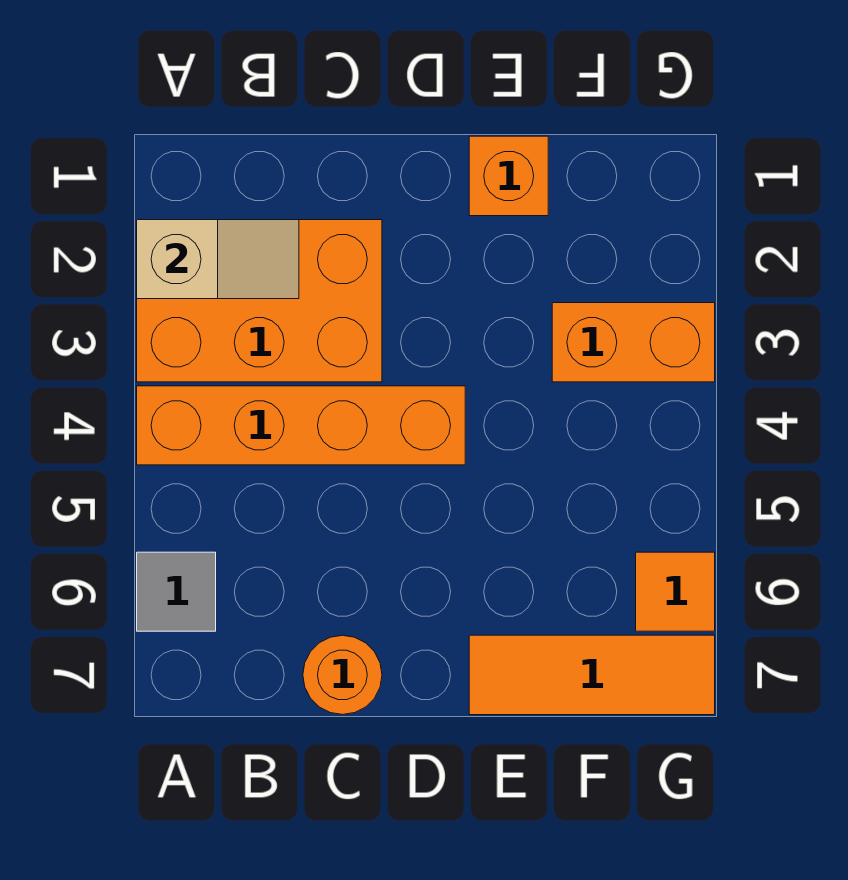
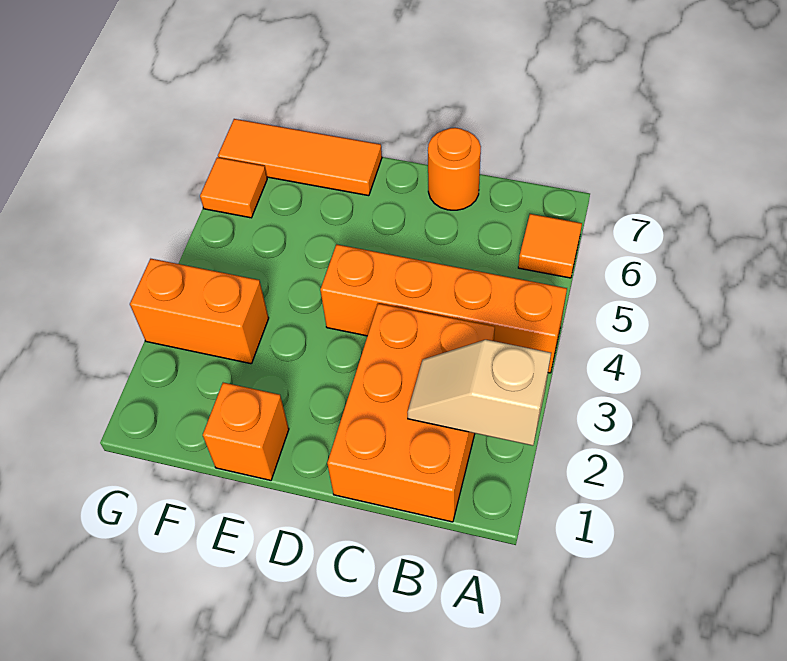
orange brick A2:C3 level 1 -> orange brick B1:C3 level 1
grey tile A6 level 1 -> orange tile A6 level 1

